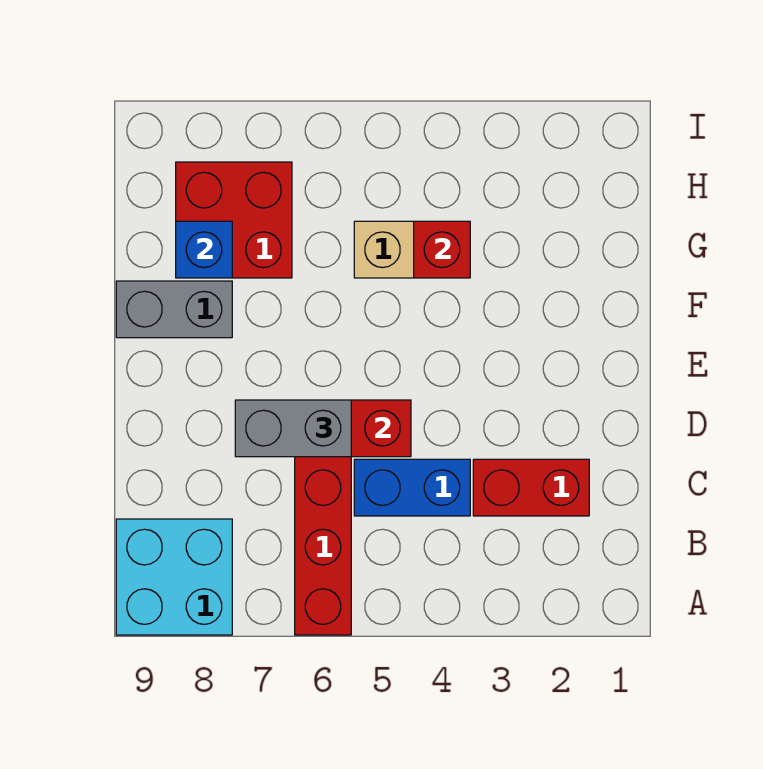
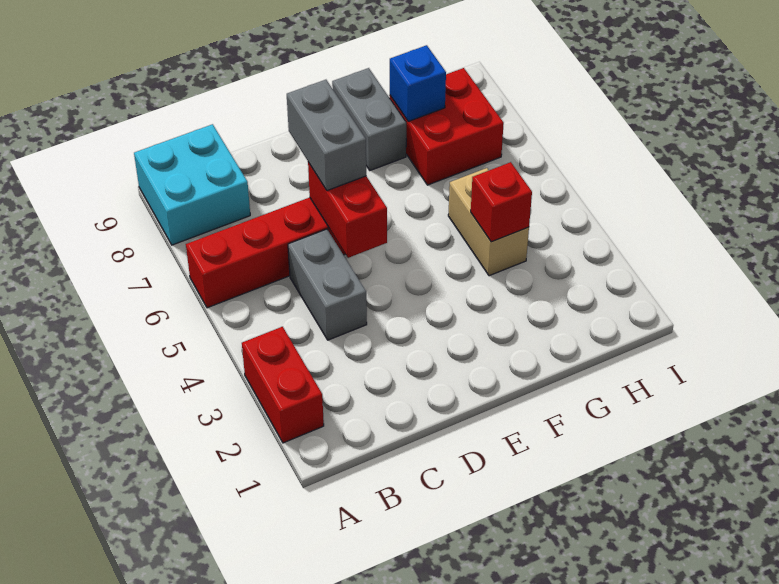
red brick C2:C3 level 1 -> red brick A2:A3 level 1
blue brick C4:C5 level 1 -> grey brick C4:C5 level 1

